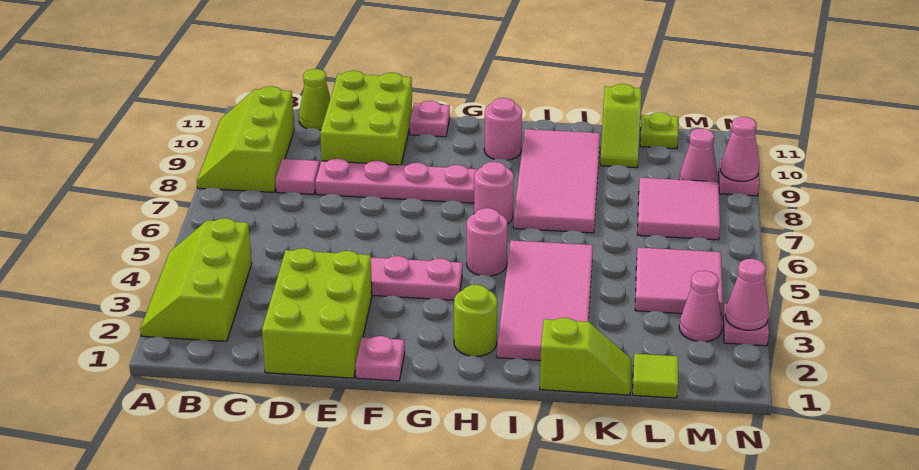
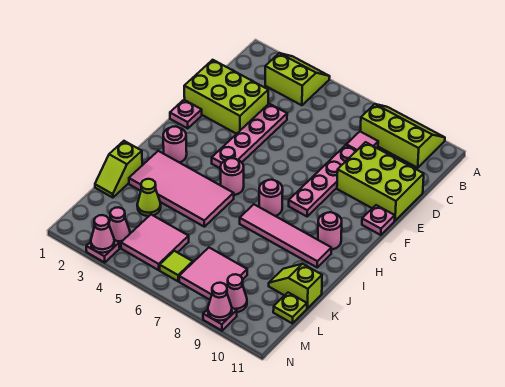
lime slope A2:B4 level 1 top B -> lime slope A3:B4 level 1 top B
lime cone C11 level 1 -> lime cone K3 level 1
lime round brick H2 level 1 -> pink round brick H2 level 1
pink tile I7:J10 level 1 -> pink tile I7:I10 level 1
lime tile L1 level 1 -> lime tile M6 level 1

